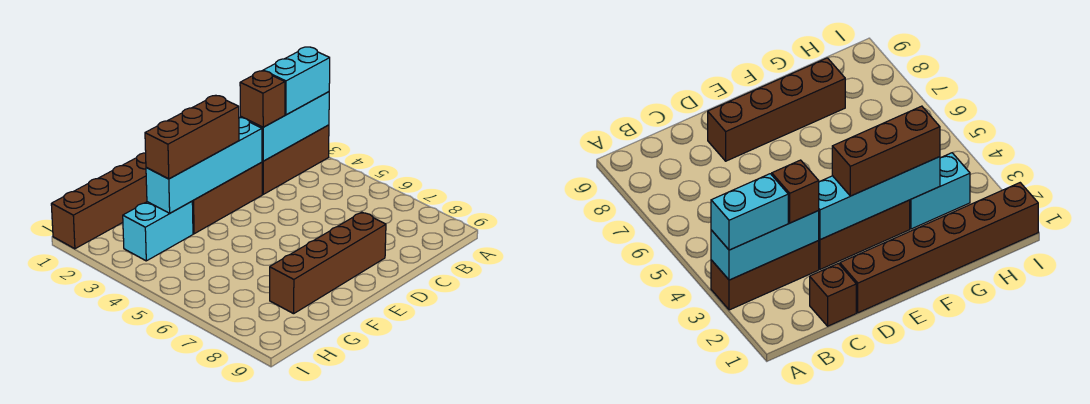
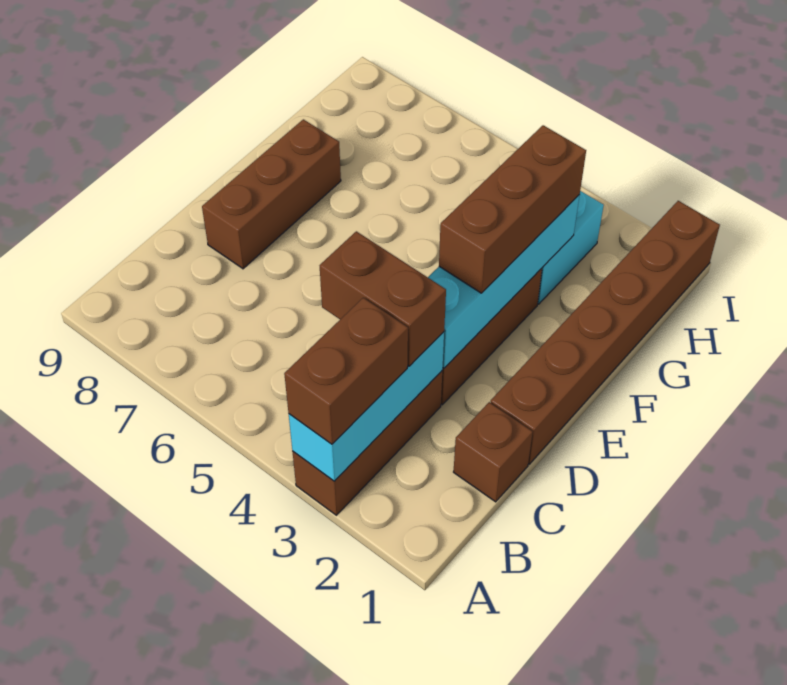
cyan brick A3:B3 level 3 -> brown brick A3:B3 level 3
brown brick C3 level 3 -> brown brick C3:C4 level 3
brown brick D8:G8 level 1 -> brown brick D8:F8 level 1

